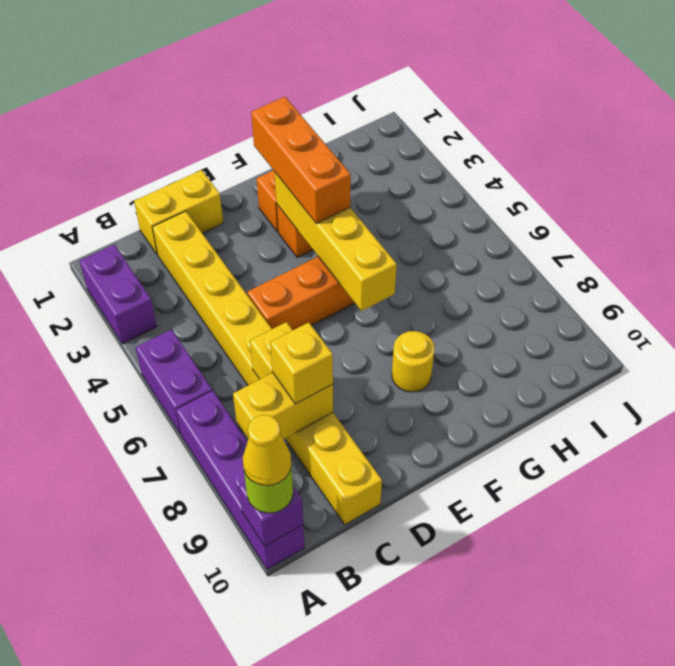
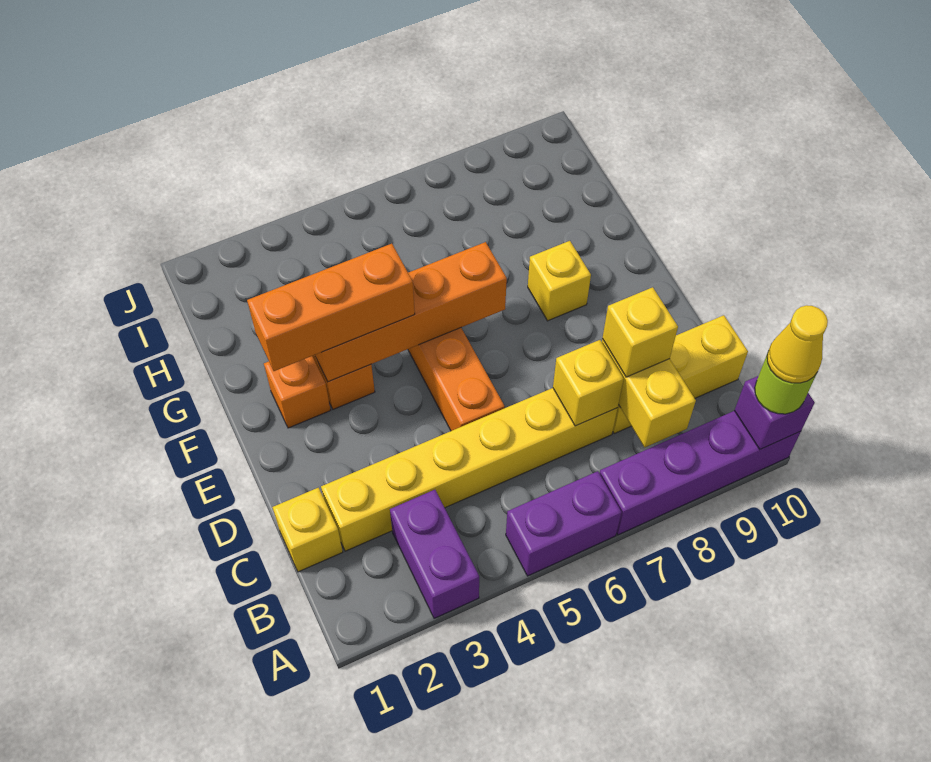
purple brick A2:A3 level 1 -> purple brick A3:B3 level 1
yellow brick C1:D1 level 1 -> yellow brick C1 level 1
yellow brick F3:F6 level 2 -> orange brick F3:F6 level 2
yellow round brick F8 level 1 -> yellow brick F8 level 1

